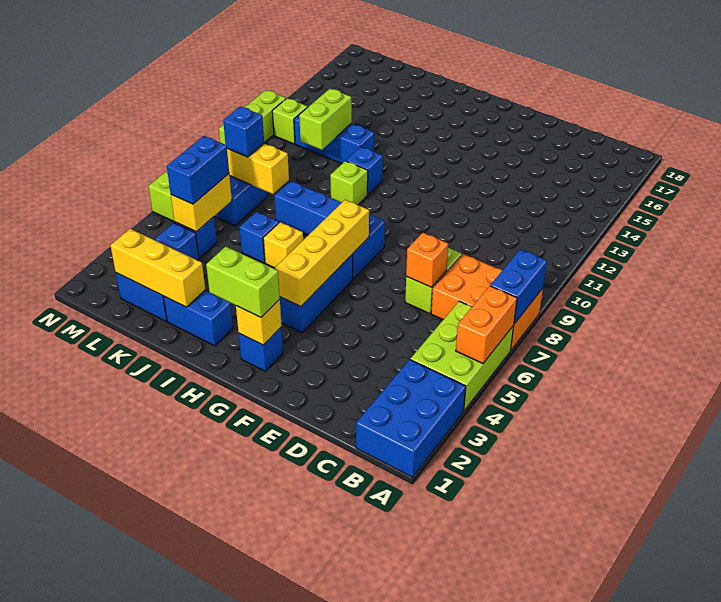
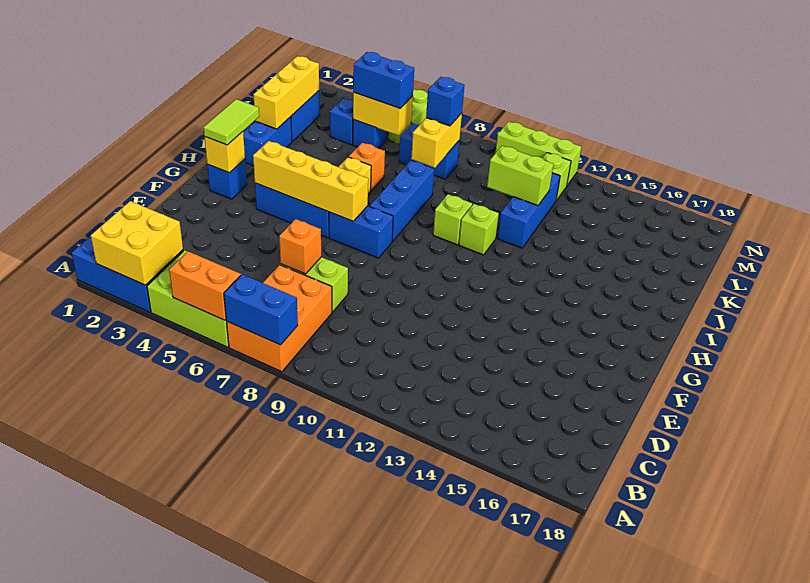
none -> yellow brick A2:B3 level 2
lime brick G2:H2 level 3 -> lime tile G2:H2 level 3
blue brick I11 level 1 -> lime brick I11 level 1
blue brick J6 level 1 -> orange brick J6 level 1

